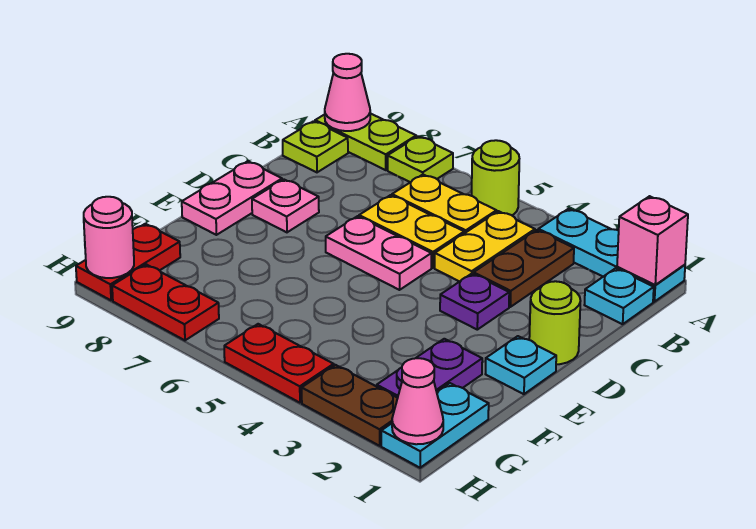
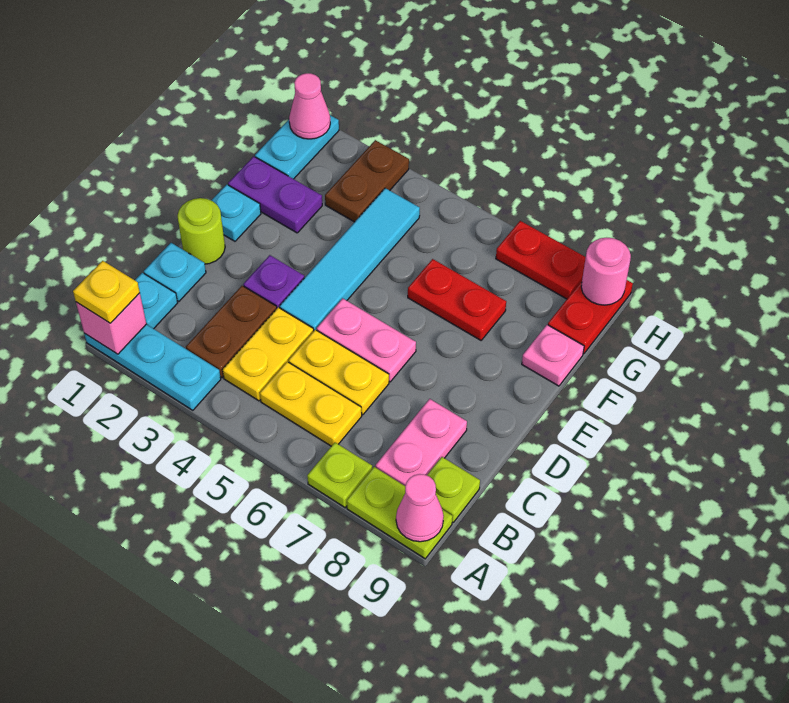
none -> yellow plate A1 level 3
lime round brick A5 level 1 -> none
none -> cyan plate C1 level 1
none -> cyan tile D4:G4 level 1
pink plate D8 level 1 -> pink plate F9 level 1
pink plate D9:E9 level 1 -> pink plate B8:C8 level 1
purple plate F2:G2 level 1 -> purple plate F1:F2 level 1
brown plate H2:H3 level 1 -> brown plate G3:H3 level 1
red plate H4:H5 level 1 -> red plate F6:F7 level 1

